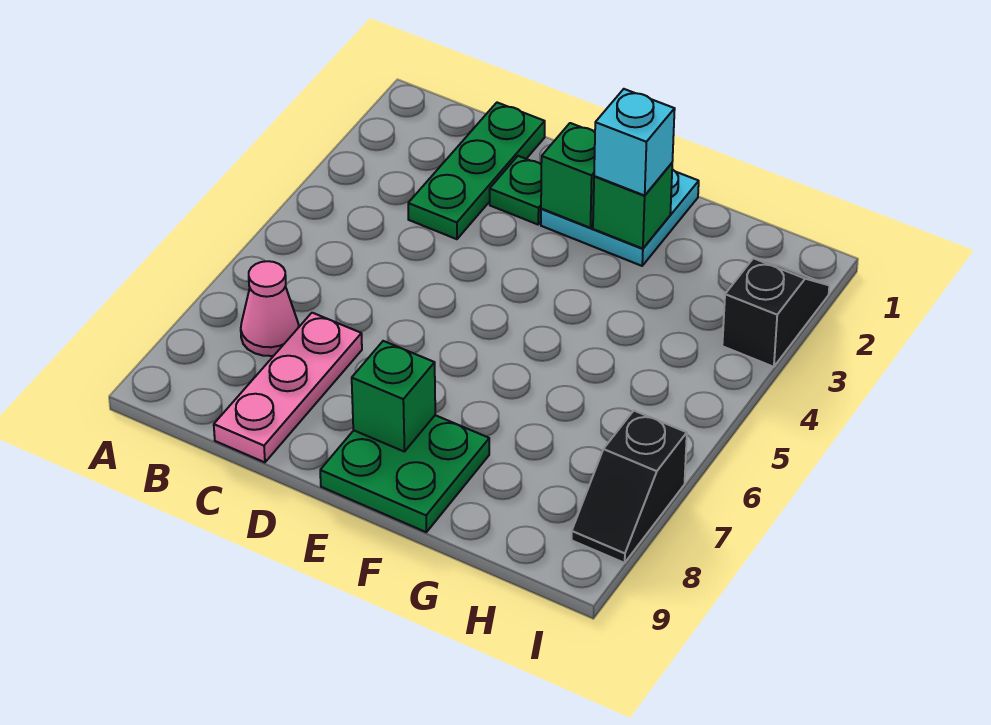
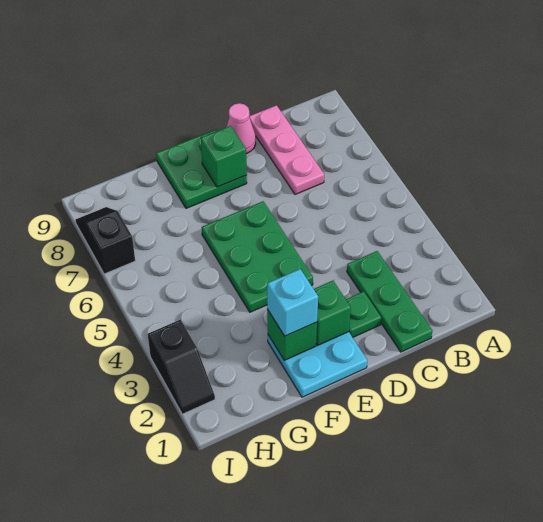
pink cone B7 level 1 -> pink cone D9 level 1
none -> green plate E4:F6 level 1

